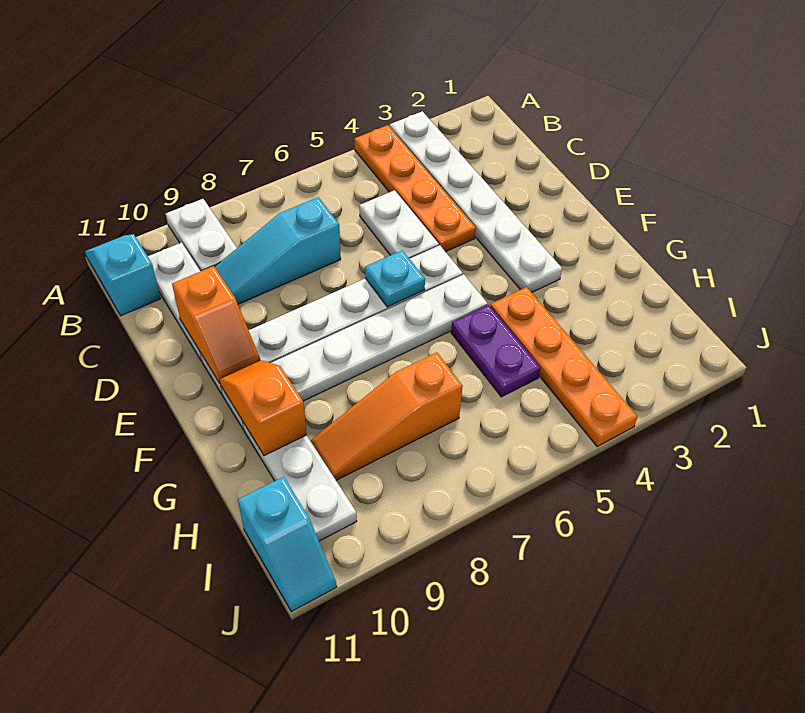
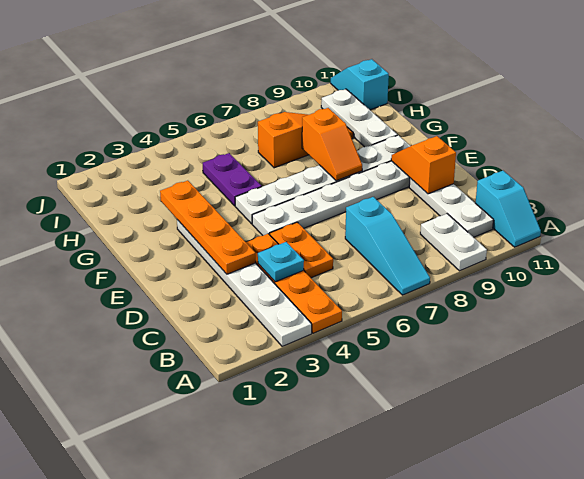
white plate C5:D5 level 1 -> orange plate C5:D5 level 1
cyan slope C7:C9 level 1 top 7 -> cyan slope A7:C7 level 1 top C
cyan plate E6 level 2 -> cyan plate C4 level 2
orange slope F10:G10 level 2 top G -> orange slope F8:G8 level 2 top G
orange plate G4:J4 level 1 -> orange plate D3:G3 level 2

